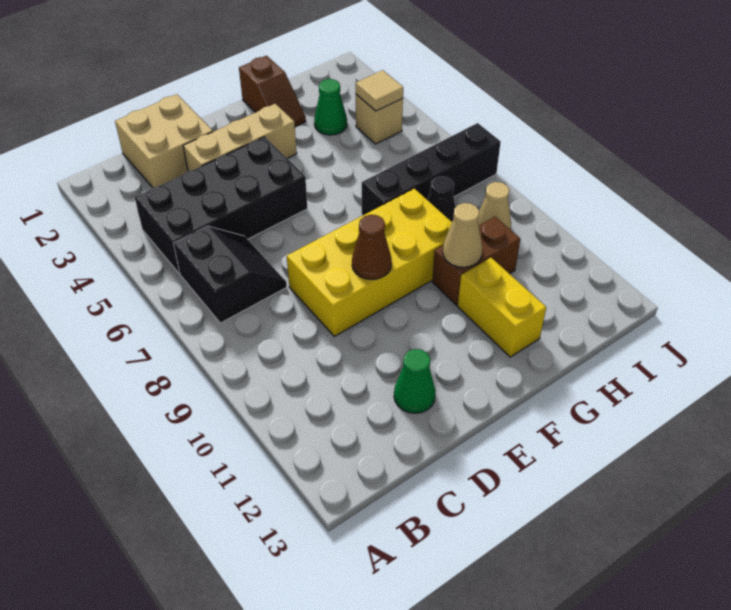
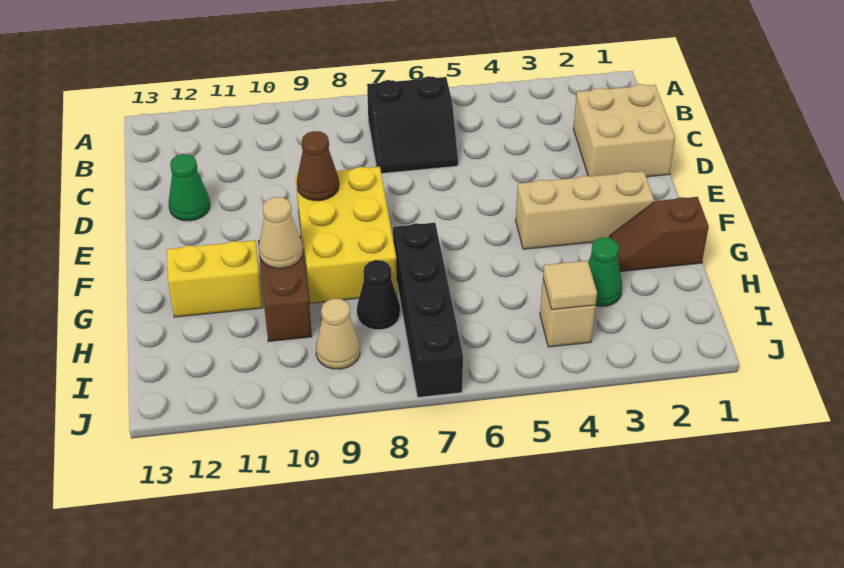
black brick B4:E5 level 1 -> none
tan brick D3:F3 level 1 -> tan brick F2:F4 level 1
yellow brick D8:G9 level 1 -> yellow brick E8:G9 level 1

